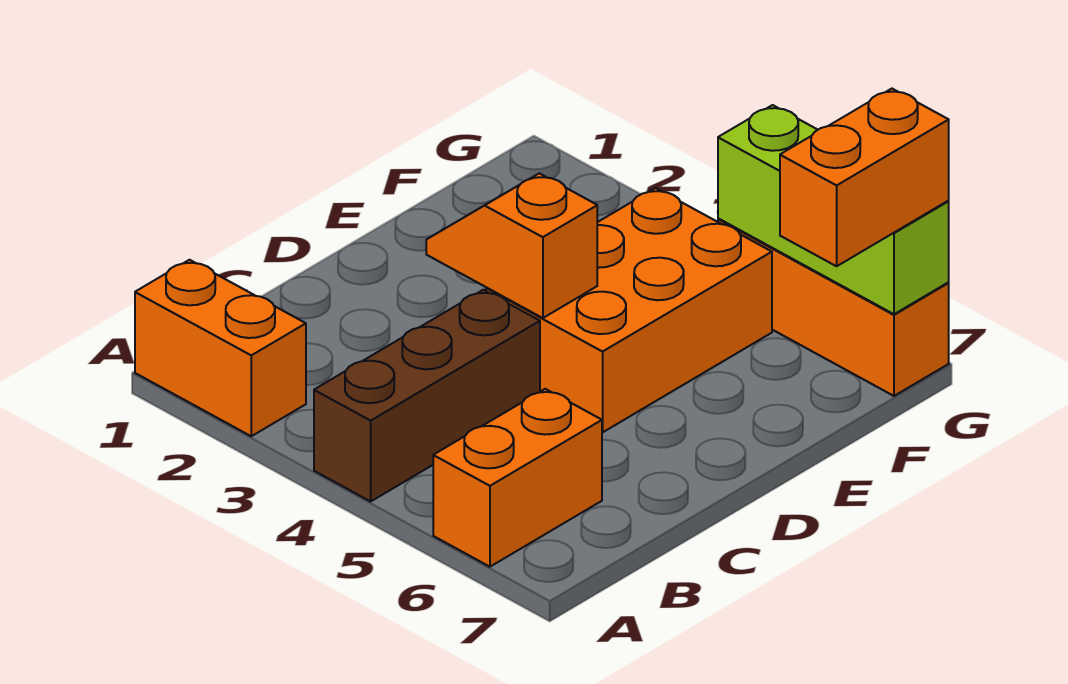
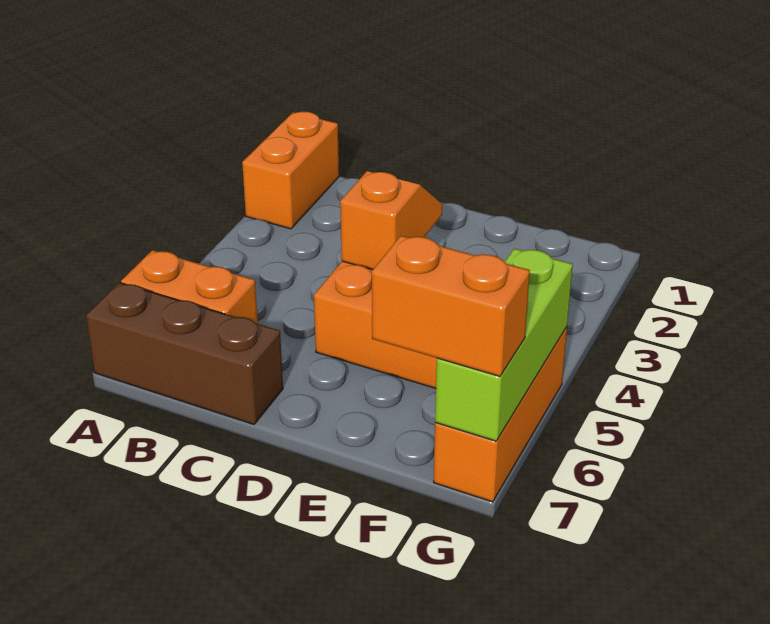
brown brick A4:C4 level 1 -> brown brick A7:C7 level 1

